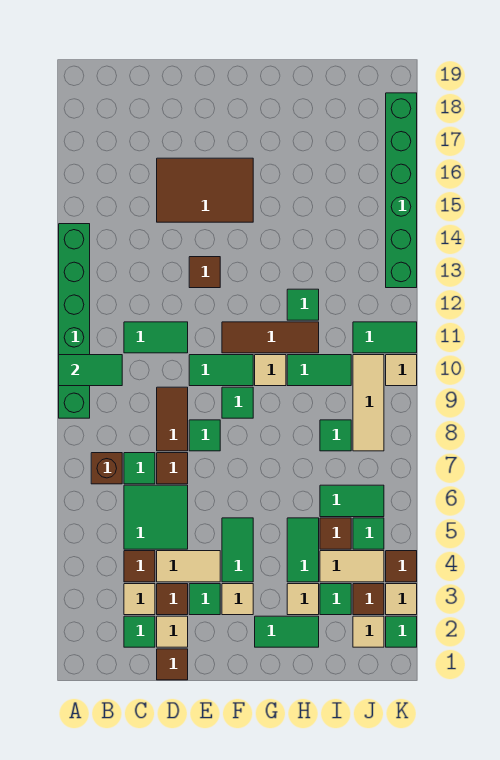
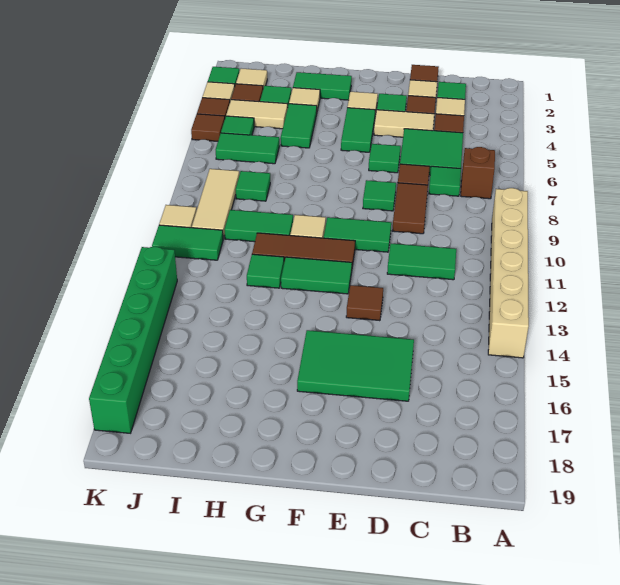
green brick A9:A14 level 1 -> tan brick A9:A14 level 1
green tile A10:B10 level 2 -> green tile F12:G12 level 1
brown tile D15:F16 level 1 -> green tile D15:F16 level 1
green tile F9 level 1 -> green tile E6 level 1
brown tile I5 level 1 -> brown tile K5 level 1

